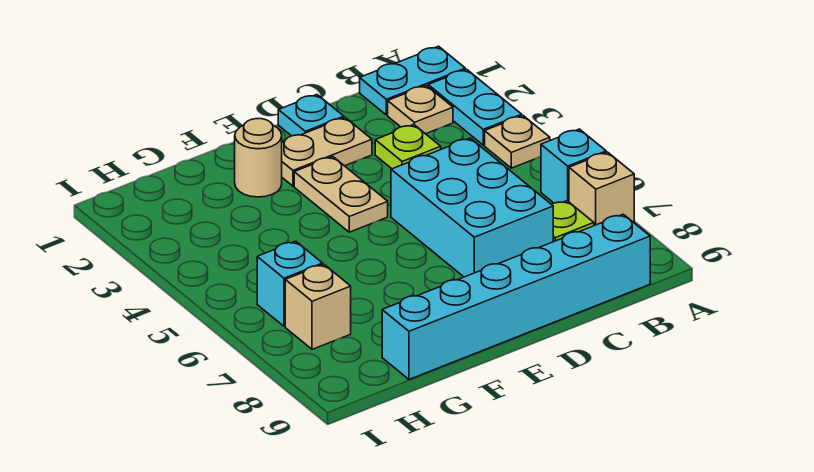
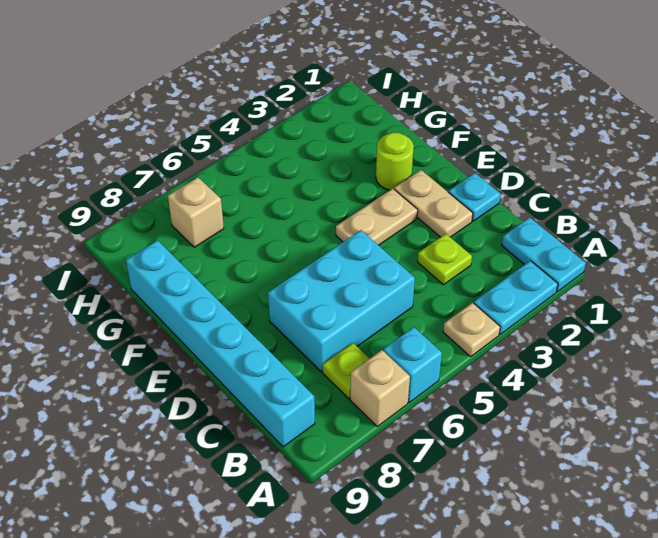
tan plate B2 level 1 -> none
tan round brick F2 level 1 -> lime round brick F2 level 1
cyan brick H6 level 1 -> none

